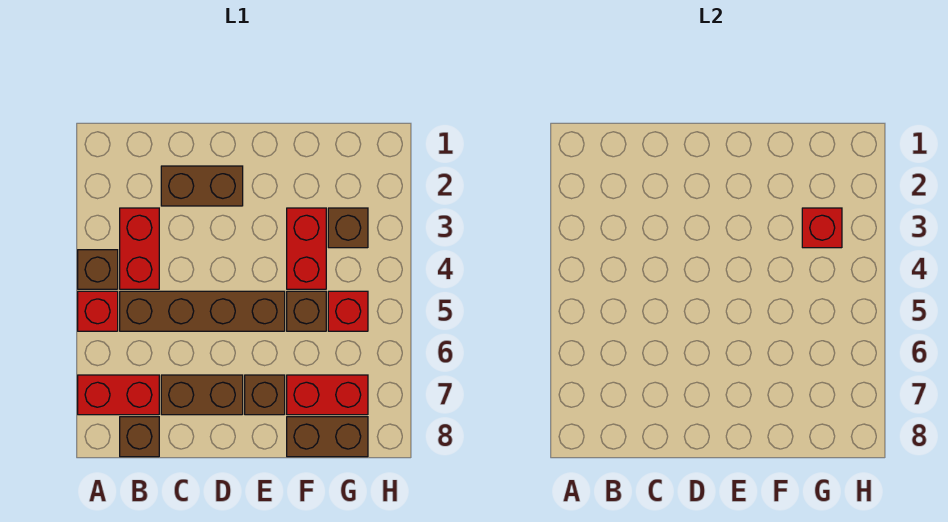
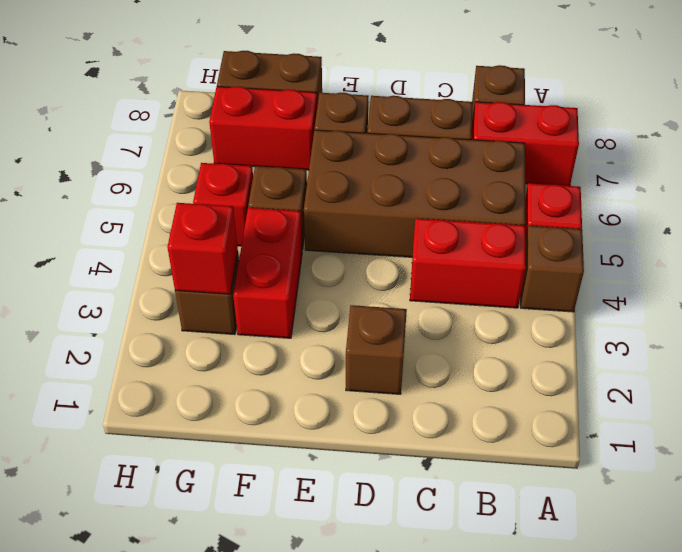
red brick B3:B4 level 1 -> red brick B4:C4 level 1
brown brick B5:E5 level 1 -> brown brick B5:E6 level 1
brown brick C2:D2 level 1 -> brown brick D2 level 1

